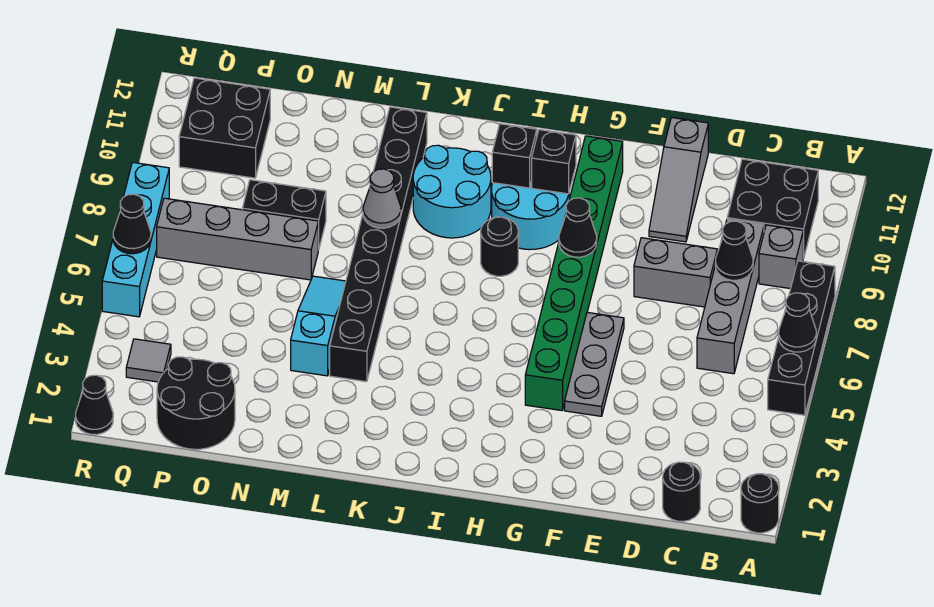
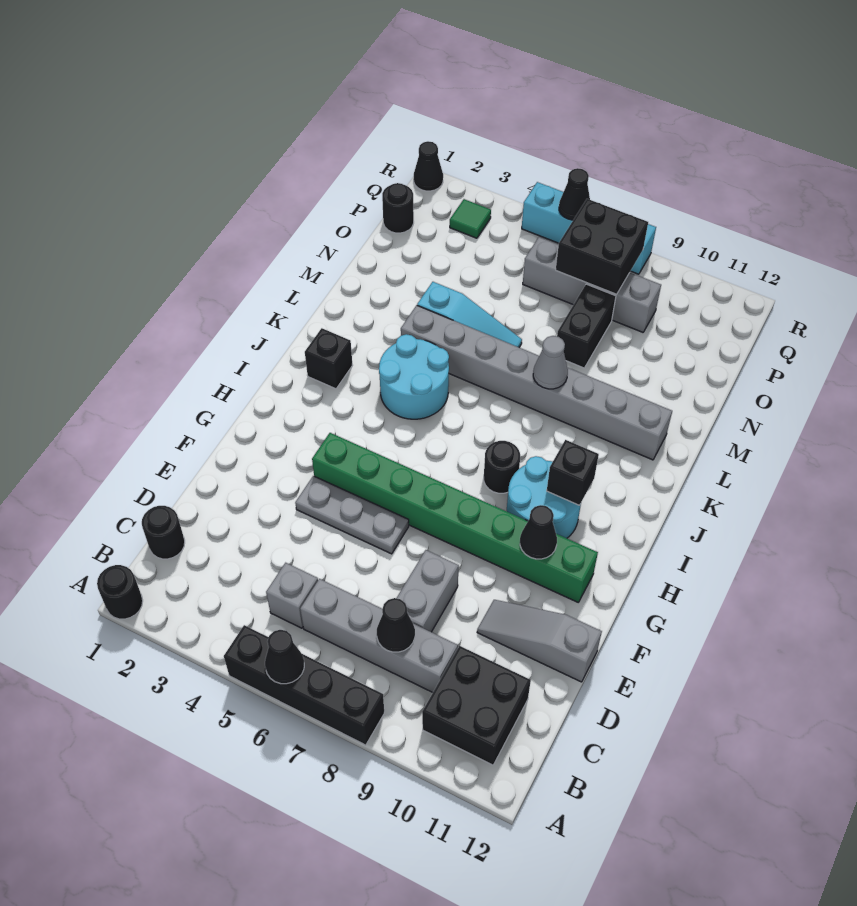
grey brick B9 level 1 -> grey brick C5 level 1
black cone G8 level 2 -> black cone G10 level 2
black brick H10 level 2 -> black brick J2 level 1
cyan round brick J9:K10 level 1 -> cyan round brick J4:K5 level 1
black brick L4:L11 level 1 -> grey brick L4:L11 level 1
grey brick N7:Q7 level 1 -> grey brick P6:P9 level 1
black round brick O1:P2 level 1 -> black round brick P1 level 1
black brick P10:Q11 level 1 -> black brick P7:Q8 level 2
grey tile Q3 level 1 -> green tile Q3 level 1

